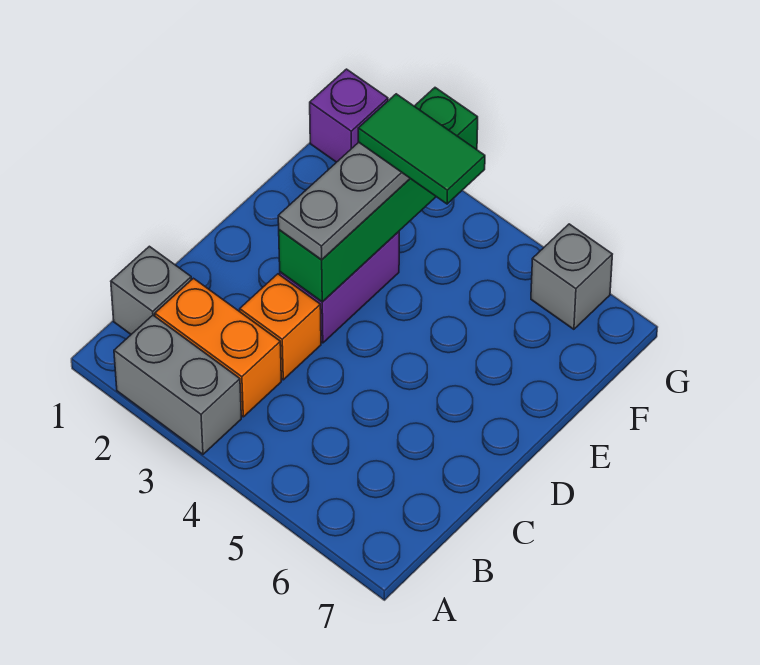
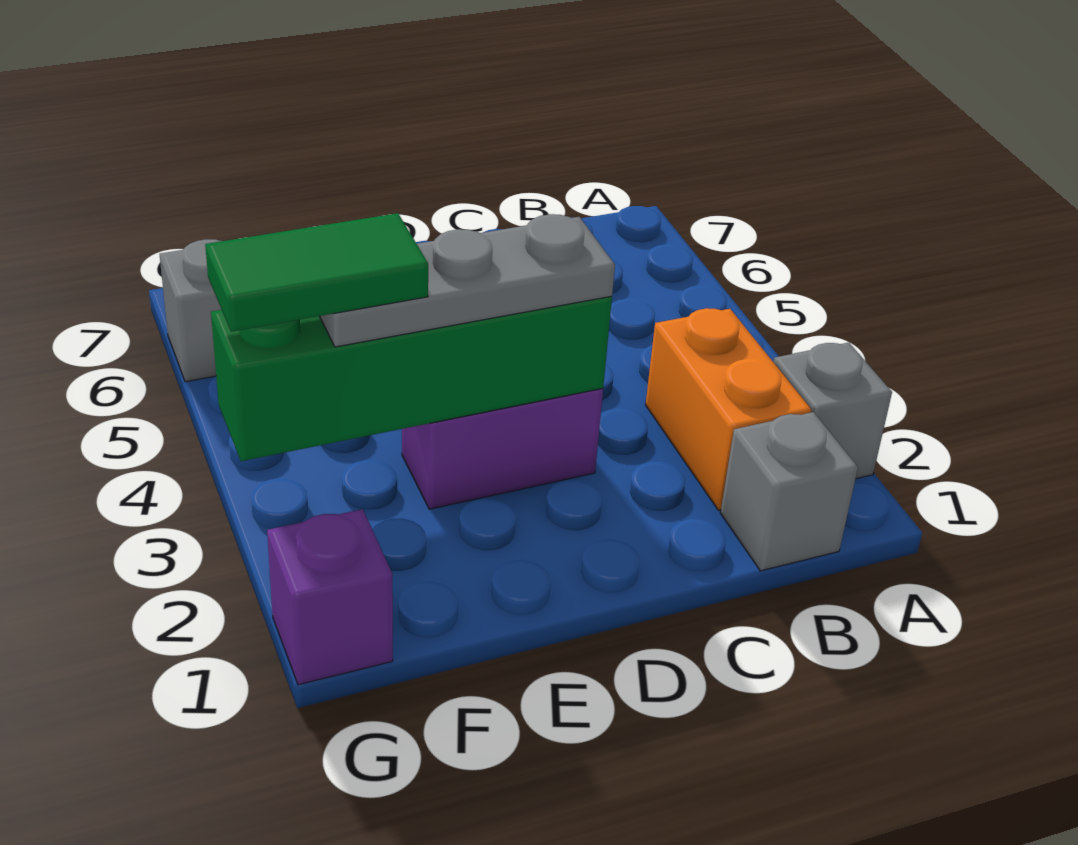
grey brick A2:A3 level 1 -> grey brick A2 level 1
orange brick C3 level 1 -> none
green tile F3:F4 level 4 -> green tile F3:G3 level 4

